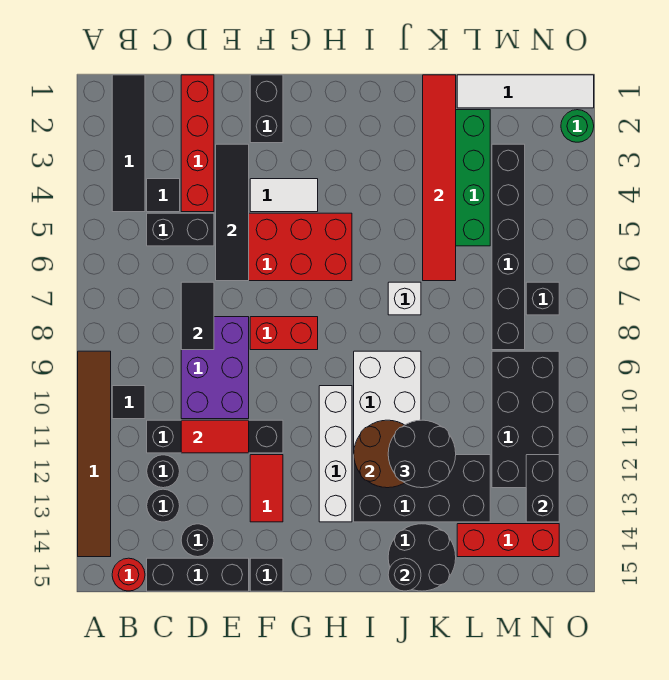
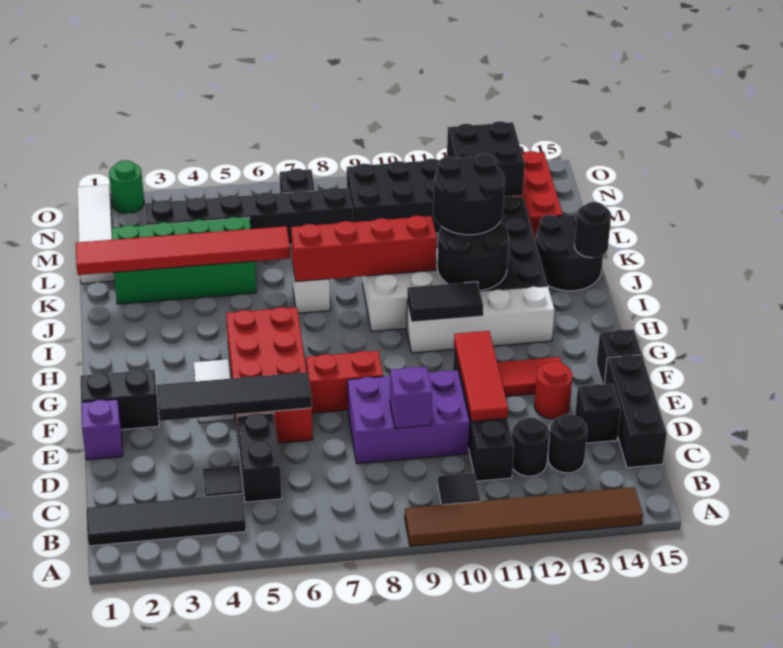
red round brick B15 level 1 -> red round brick E13 level 1
red brick D1:D4 level 1 -> red brick J7:J10 level 2
black tile D7:D8 level 2 -> black tile H10:H11 level 2
none -> purple brick D9 level 2
red tile D11:E11 level 2 -> red tile D11:F11 level 2
black round brick D14 level 1 -> black brick D14 level 1
none -> purple brick E1 level 1
red brick F8:G8 level 1 -> red brick F7:F8 level 1
brown round brick I11:J12 level 2 -> black round brick I11:J12 level 2
black brick N12:N13 level 2 -> black brick M12:N13 level 2

